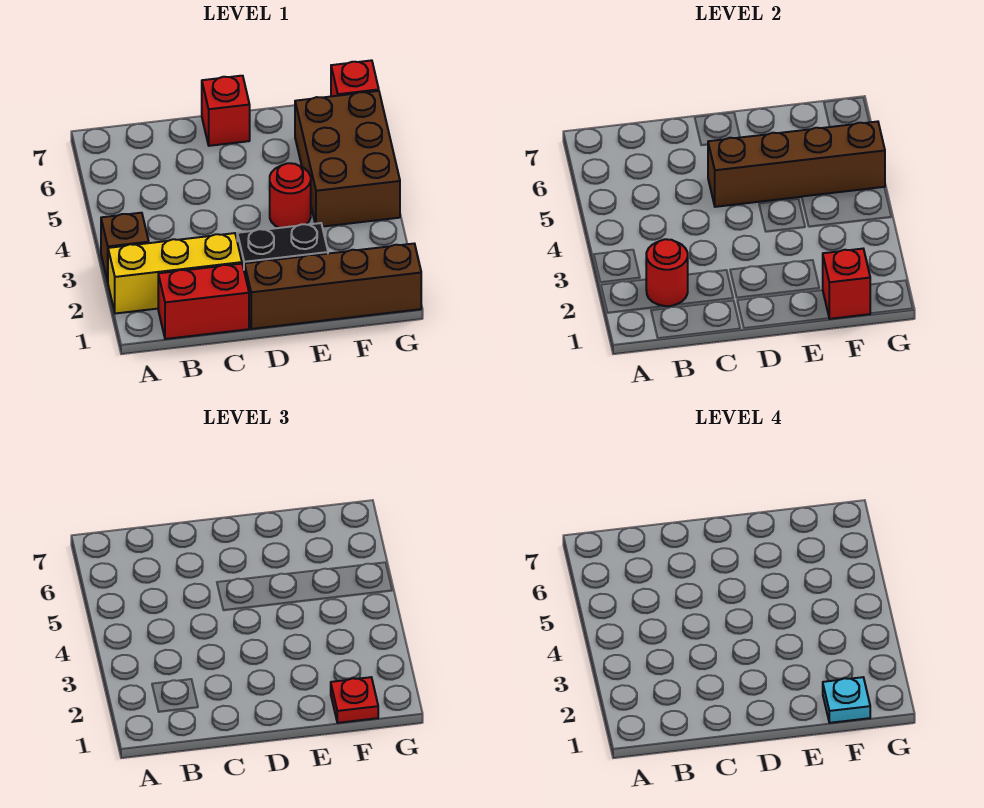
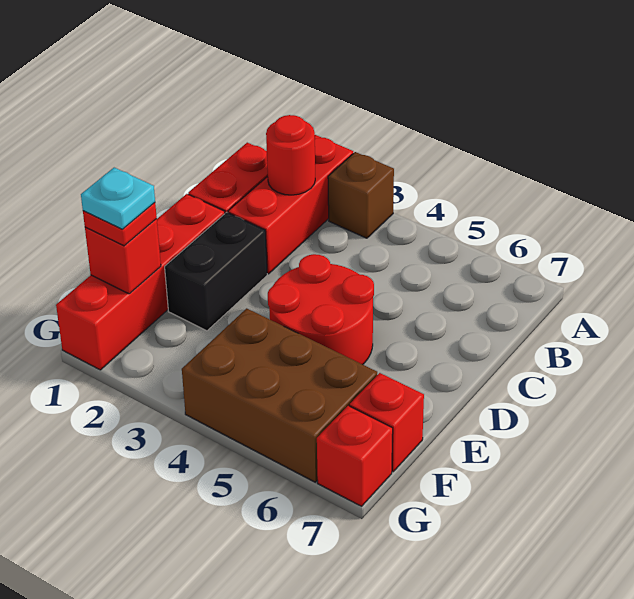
yellow brick A2:C2 level 1 -> red brick A2:C2 level 1
brown brick D1:G1 level 1 -> red brick D1:G1 level 1
brown brick D5:G5 level 2 -> none
red brick D7 level 1 -> red brick F7 level 1
red round brick E4 level 1 -> red round brick D4:E5 level 1

